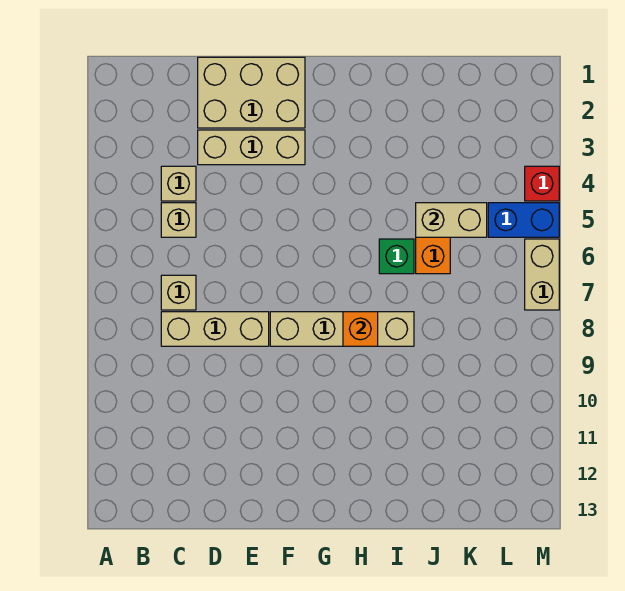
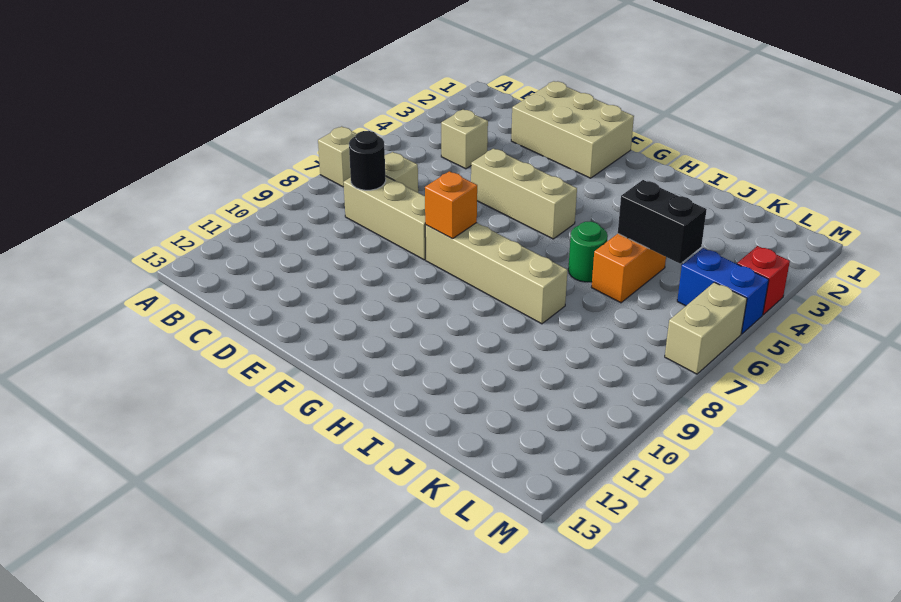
tan brick C5 level 1 -> tan brick A7 level 1
none -> black round brick C8 level 2
tan brick D3:F3 level 1 -> tan brick E5:G5 level 1
orange brick H8 level 2 -> orange brick F8 level 2
green brick I6 level 1 -> green round brick I6 level 1
tan brick J5:K5 level 2 -> black brick J5:K5 level 2

